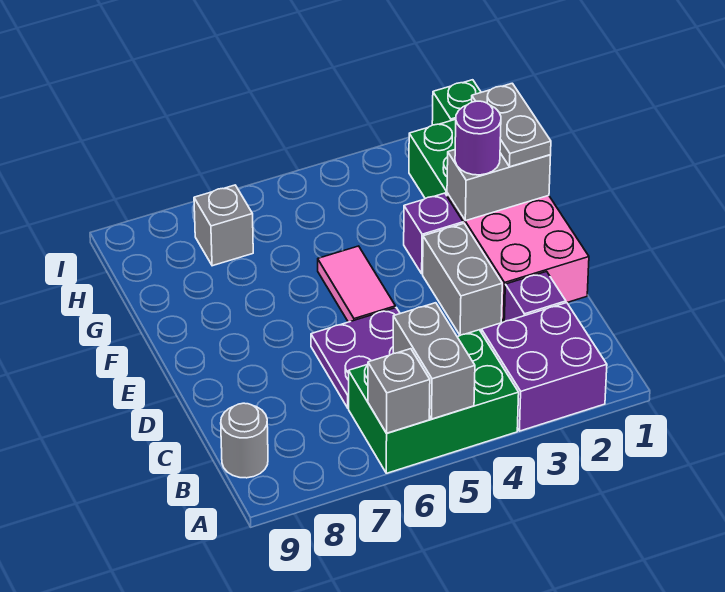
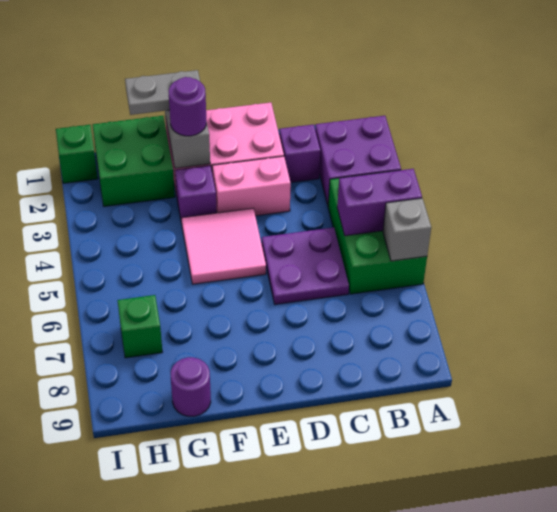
grey brick A5:B5 level 2 -> purple brick A5:B5 level 2
grey round brick B9 level 1 -> none
grey brick D3:E3 level 1 -> pink brick D3:E3 level 1
pink tile E5:F5 level 1 -> pink tile E4:F5 level 1
none -> purple round brick G9 level 1
grey brick H7 level 1 -> green brick H7 level 1

